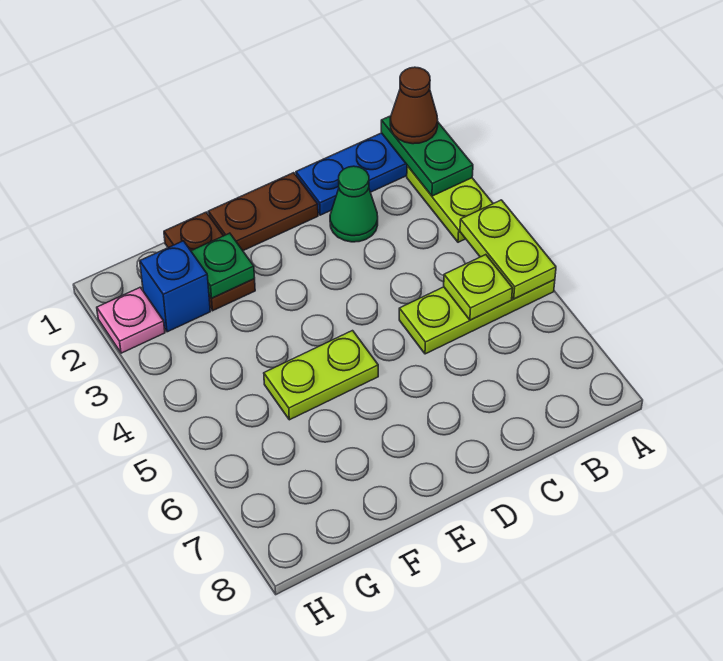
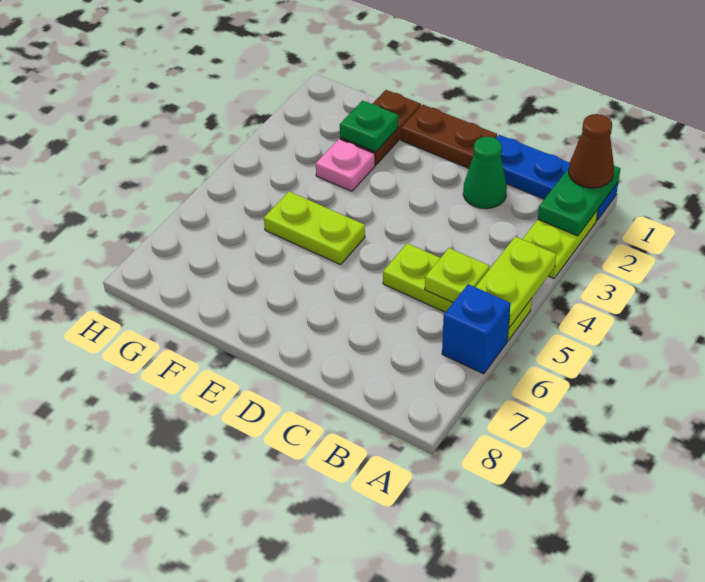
blue brick G2 level 1 -> blue brick A6 level 1
pink plate H2 level 1 -> pink plate F3 level 1

